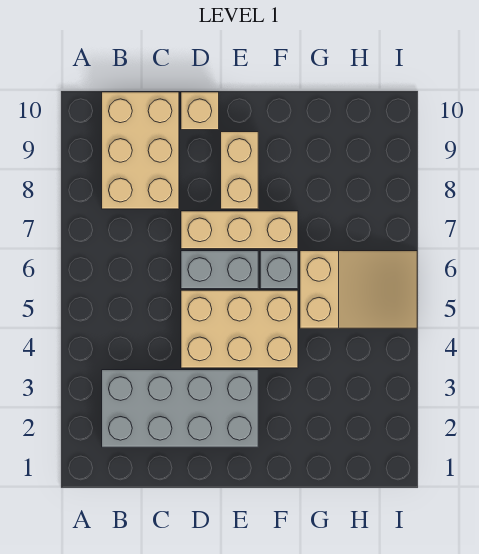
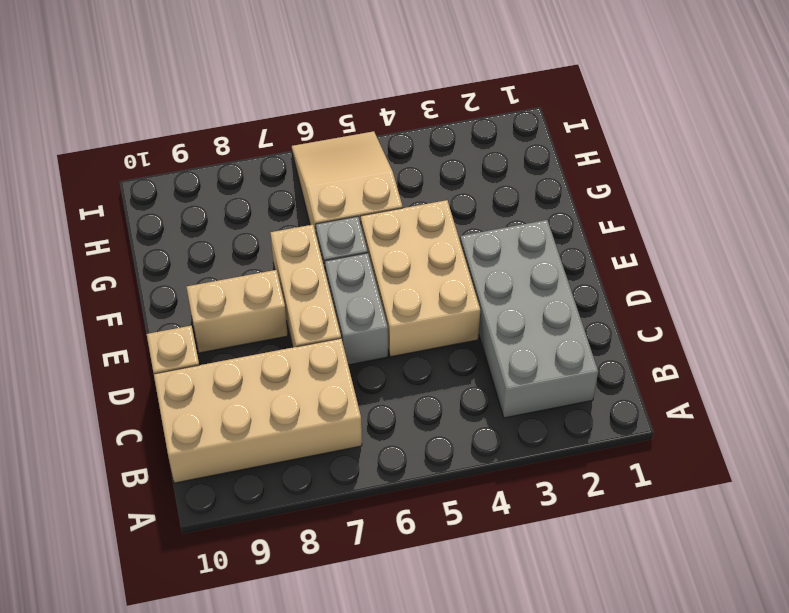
tan brick B8:C10 level 1 -> tan brick B7:C10 level 1

